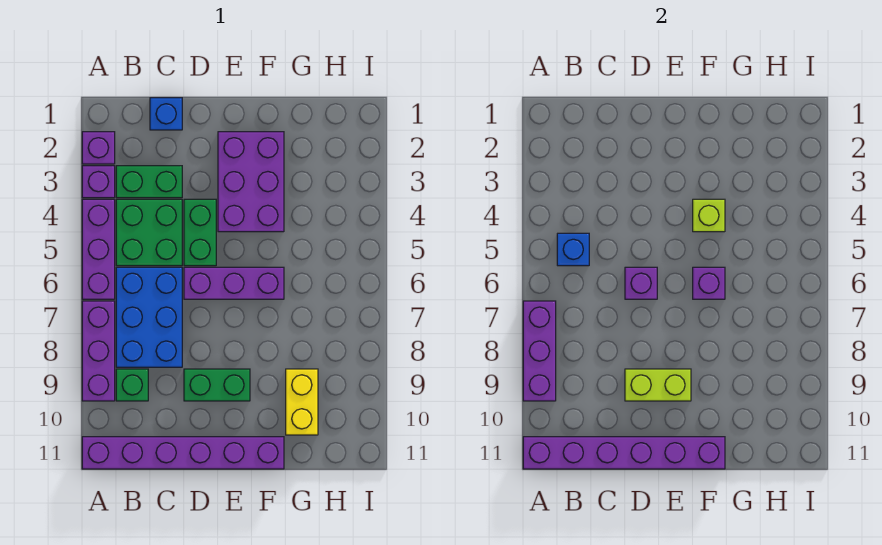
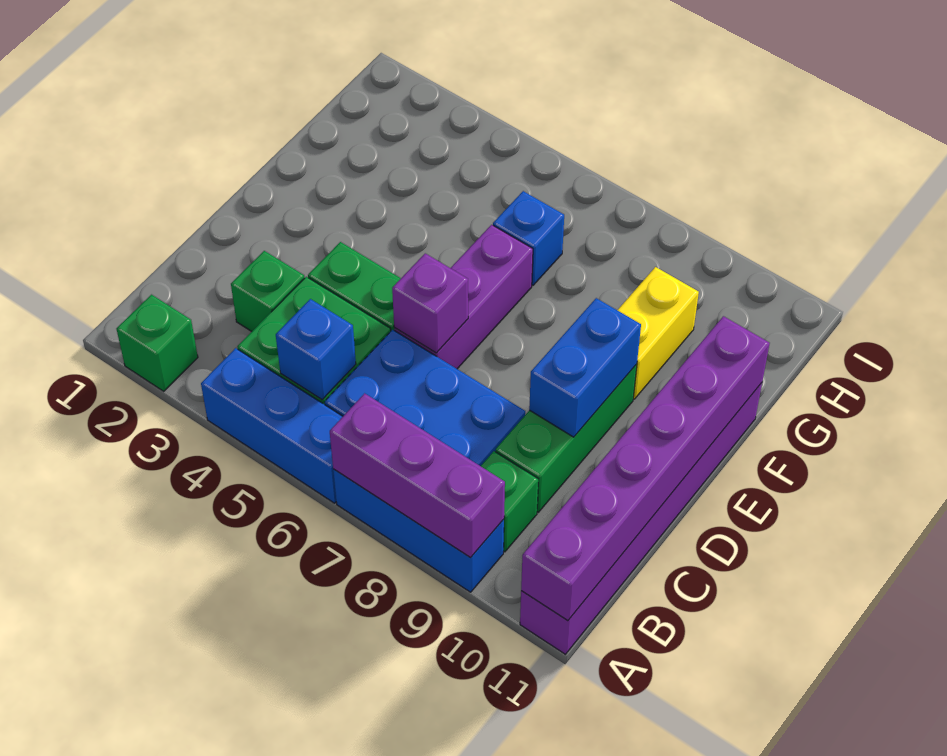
purple brick A2 level 1 -> green brick A2 level 1
purple brick A3 level 1 -> none
purple brick A4:A6 level 1 -> blue brick A4:A6 level 1
purple brick A7:A9 level 1 -> blue brick A7:A9 level 1
green brick B3:C3 level 1 -> green brick C3 level 1
blue brick C1 level 1 -> blue brick G6 level 1
green brick D9:E9 level 1 -> green brick C9:E9 level 1
lime brick D9:E9 level 2 -> blue brick D9:E9 level 2
purple brick E2:F4 level 1 -> none
lime brick F4 level 2 -> none
purple brick F6 level 2 -> none
yellow brick G9:G10 level 1 -> yellow brick F9:G9 level 1

